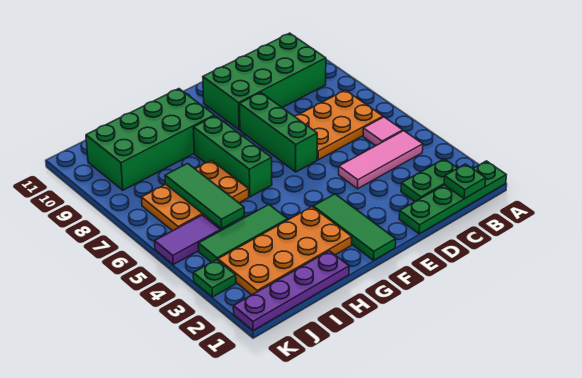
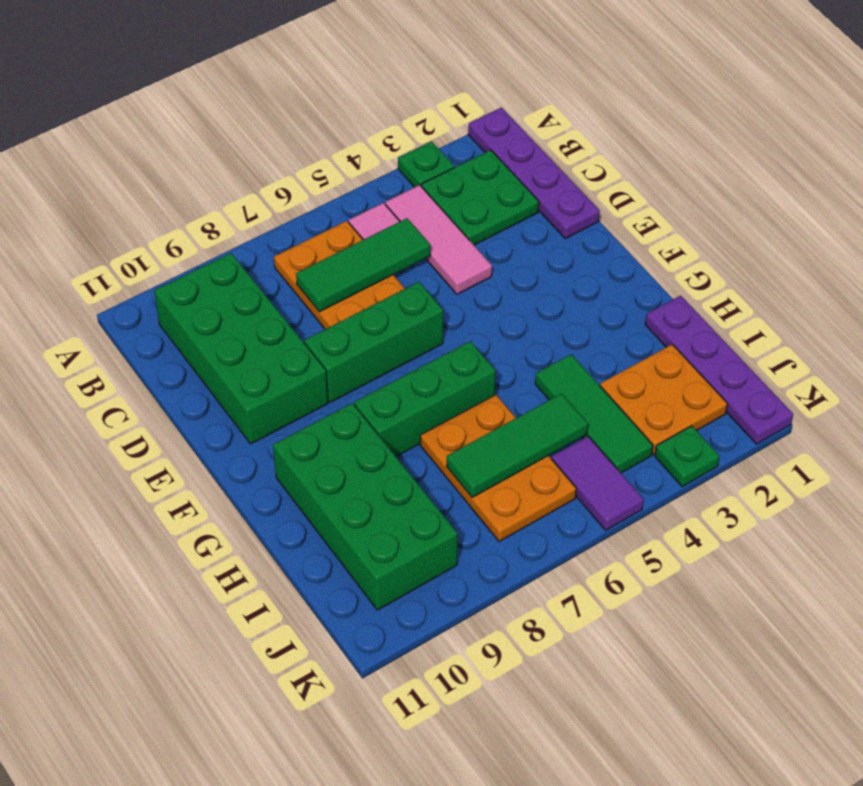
green plate A1:D1 level 1 -> purple plate A1:D1 level 1
green plate B1 level 2 -> green plate A3 level 1
green plate B2:C2 level 1 -> green plate B2:C3 level 1
green tile F1:F3 level 1 -> green tile C5:C7 level 2
orange plate G2:J3 level 1 -> orange plate I2:J3 level 1

